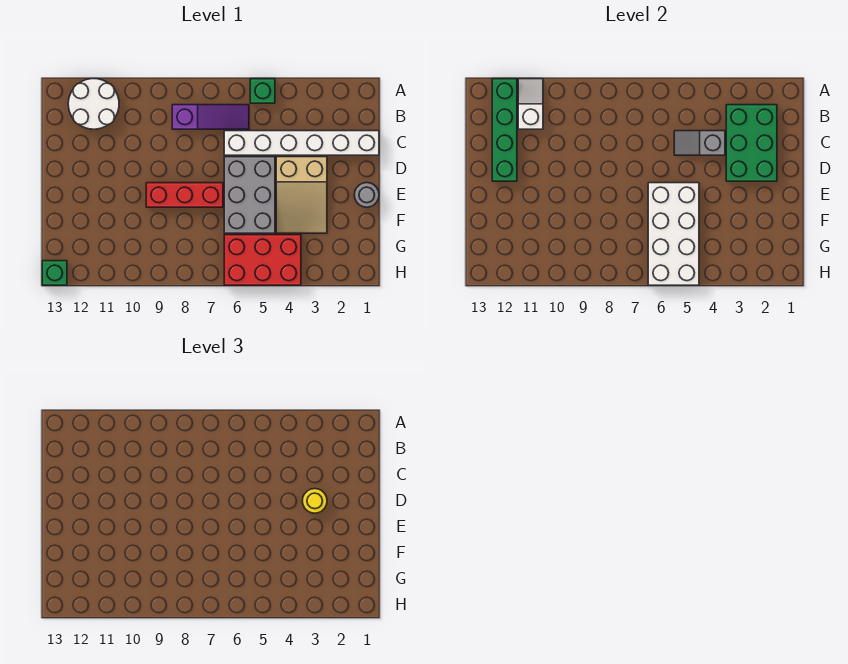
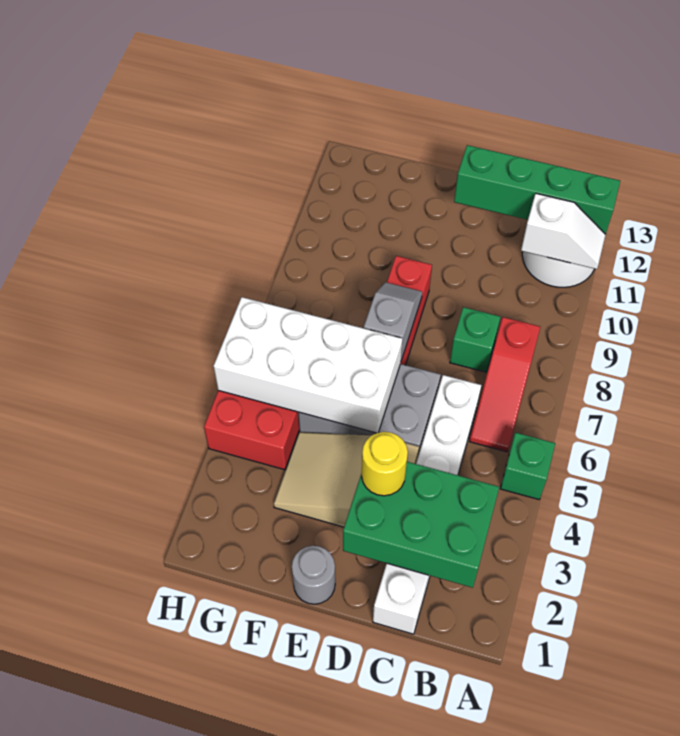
purple slope B6:B8 level 1 top 8 -> red slope B6:B8 level 1 top 8
grey slope C4:C5 level 2 top 4 -> grey slope E7:E8 level 2 top 7
green brick H13 level 1 -> green brick C8 level 1

